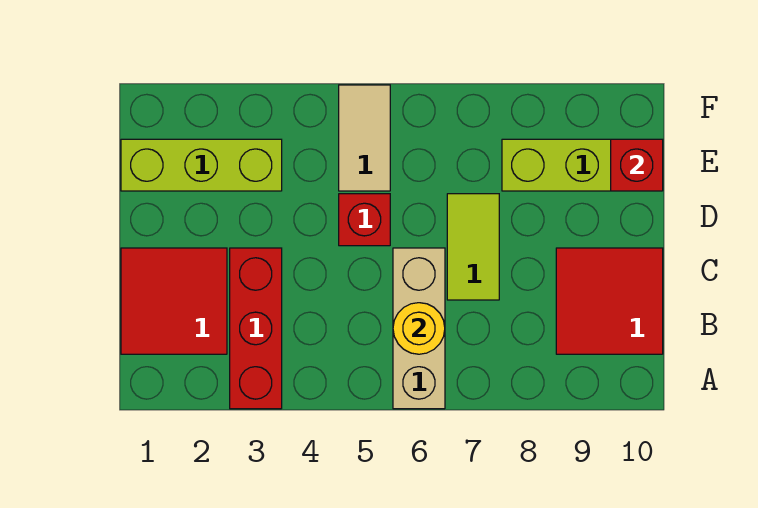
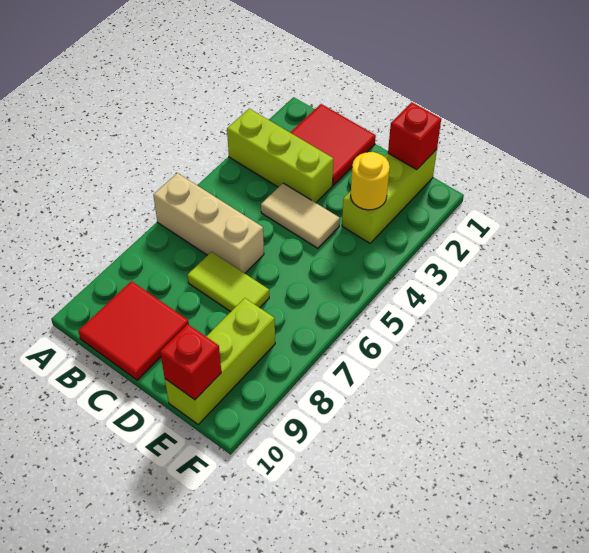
red brick A3:C3 level 1 -> lime brick A3:C3 level 1
yellow round brick B6 level 2 -> yellow round brick E3 level 2
red brick D5 level 1 -> red brick E1 level 2
tan tile E5:F5 level 1 -> tan tile C4:D4 level 1

